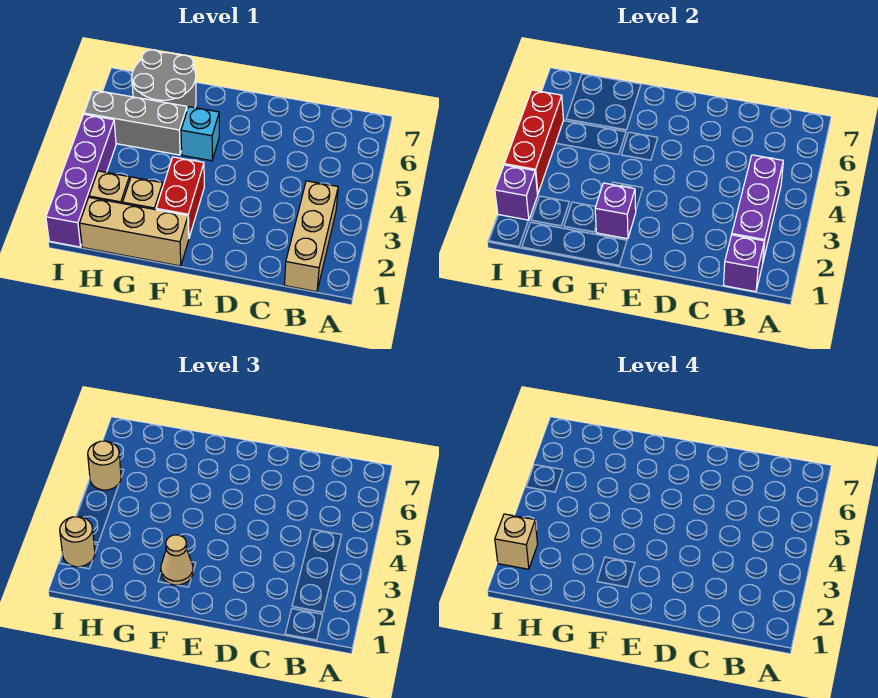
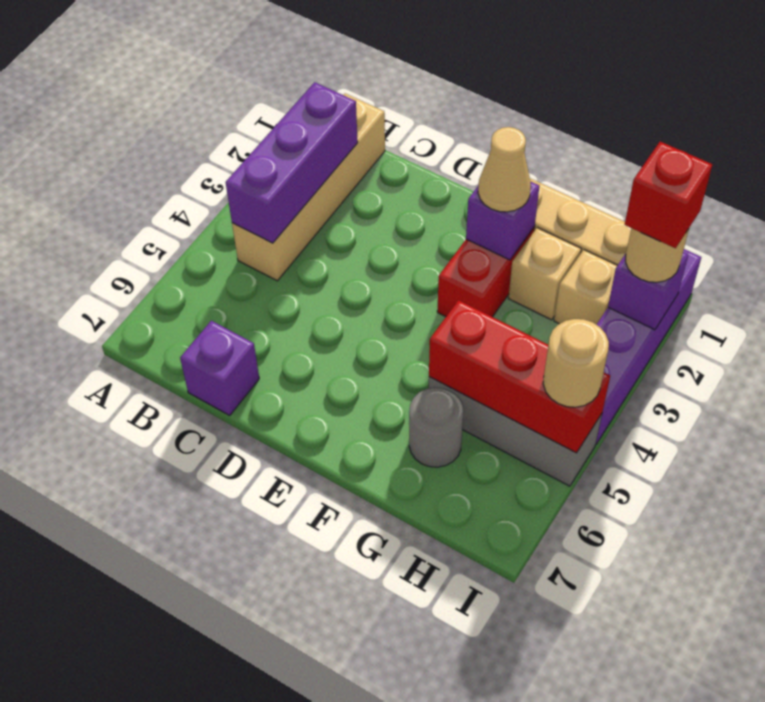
tan brick B1:B3 level 1 -> tan brick B1:B4 level 1
purple brick B1 level 2 -> purple brick C7 level 1
cyan brick F5 level 1 -> none
grey round brick G6:H7 level 1 -> grey round brick G6 level 1
tan brick I2 level 4 -> red brick I2 level 4
red brick I3:I5 level 2 -> red brick G5:I5 level 2

